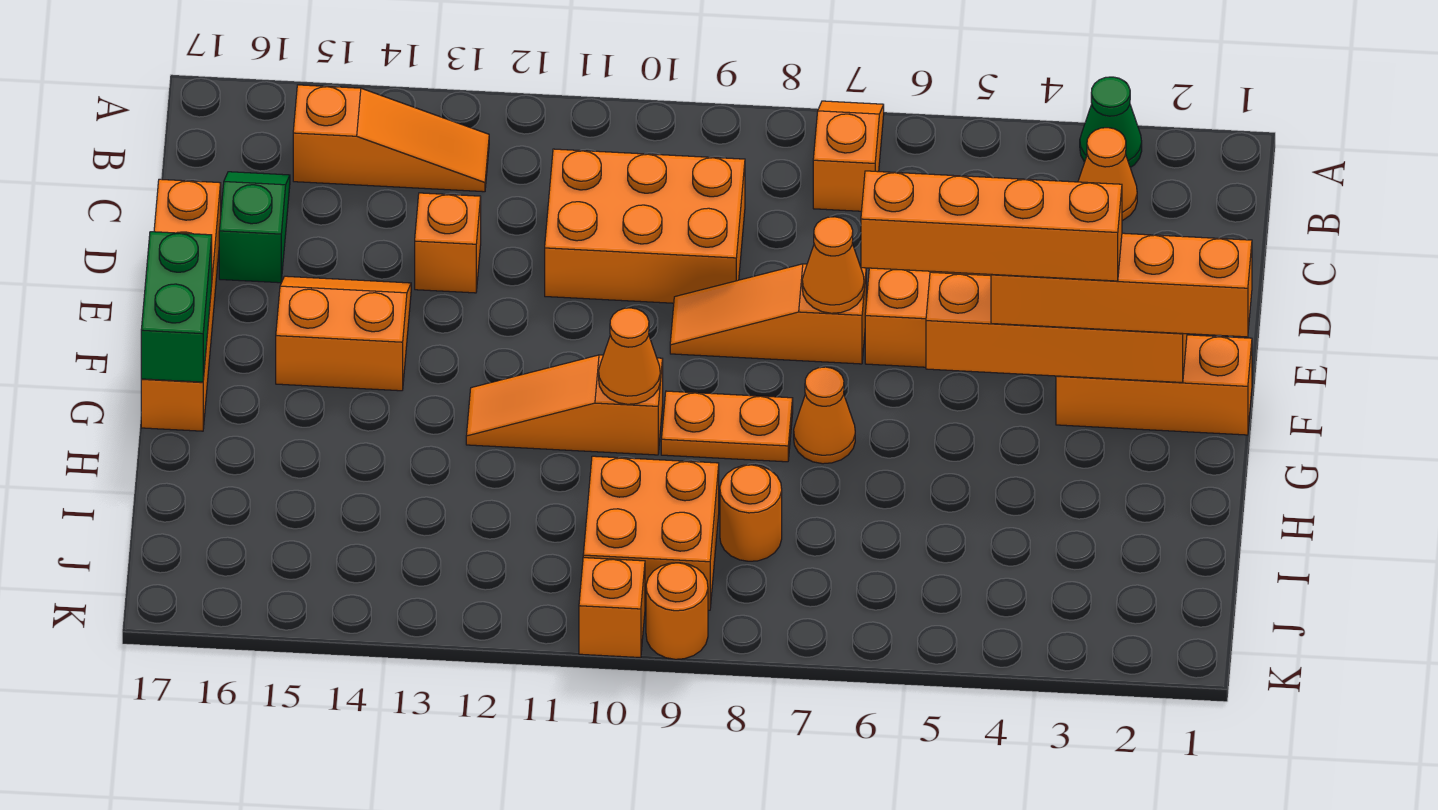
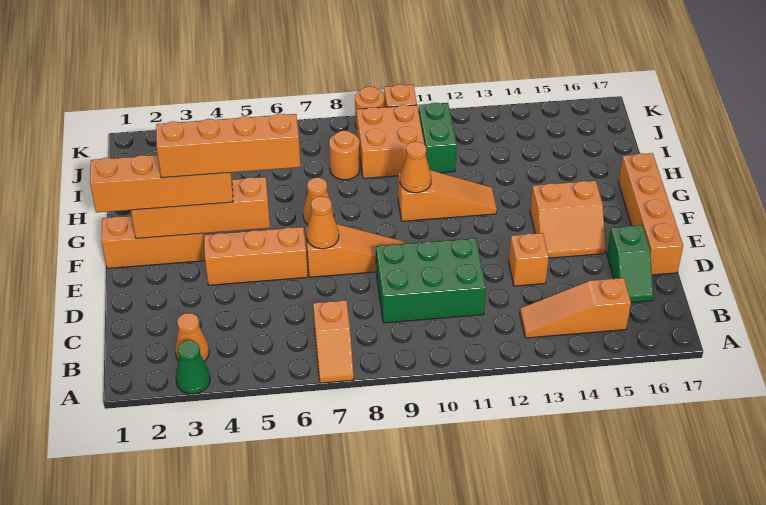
orange brick C9:D11 level 1 -> green brick C9:D11 level 1
green brick F17:G17 level 2 -> green brick I11:J11 level 1
orange plate G8:G9 level 1 -> none

